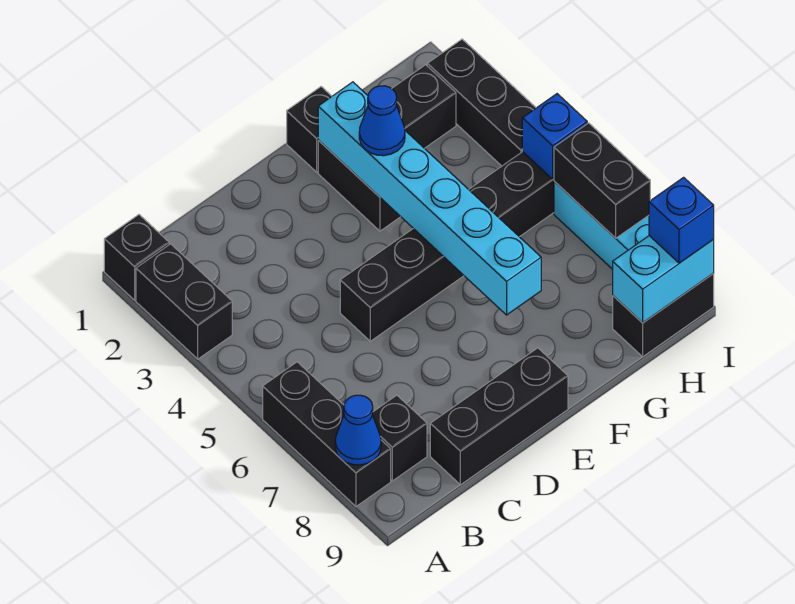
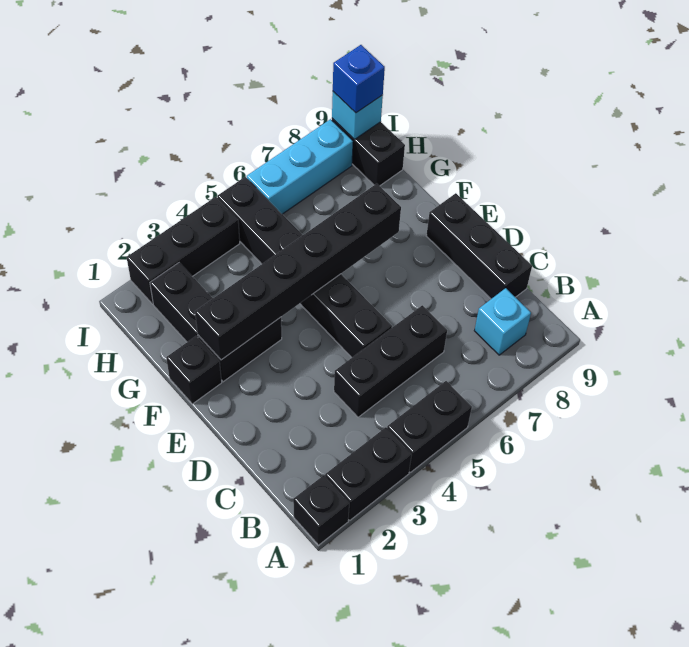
black brick A6:A8 level 1 -> black brick C4:C6 level 1
blue cone A8 level 2 -> none
black brick B8 level 1 -> cyan brick B8 level 1
cyan brick F2:F7 level 2 -> black brick F2:F7 level 2
blue cone F3 level 3 -> none
cyan brick H9:I9 level 2 -> cyan brick I9 level 2
blue brick I5 level 2 -> none
black brick I6:I7 level 2 -> black brick A4:A5 level 1

